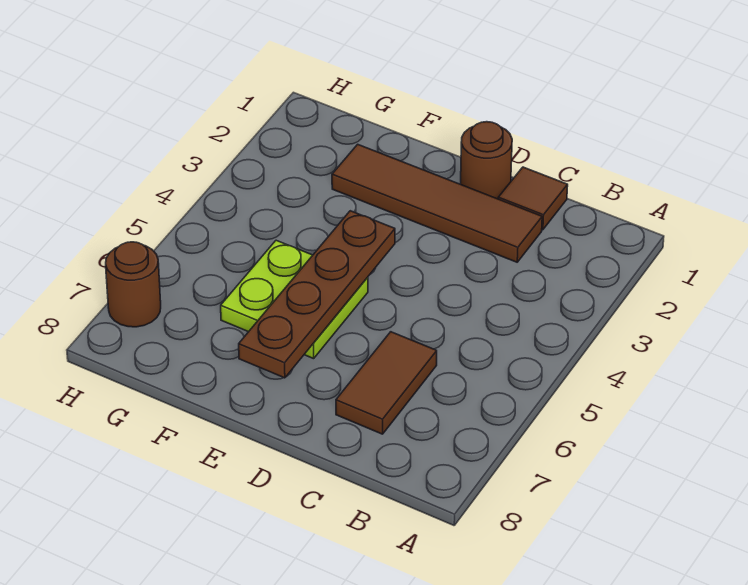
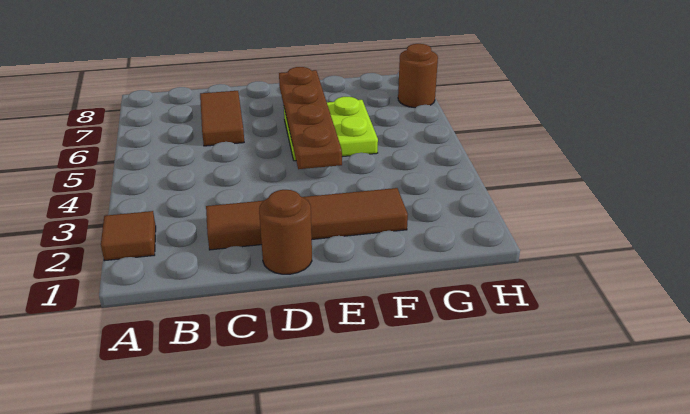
brown tile C1 level 1 -> brown tile A2 level 1

